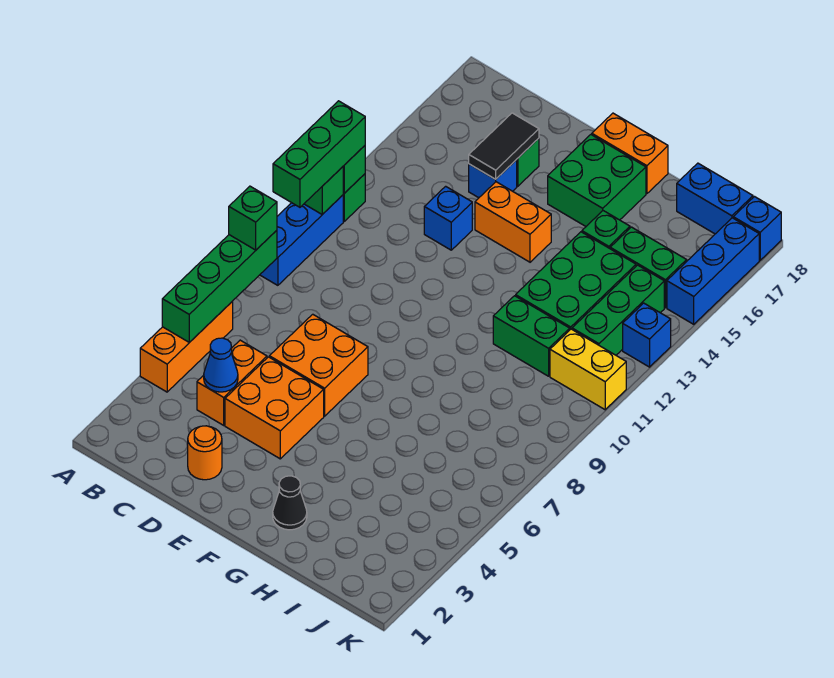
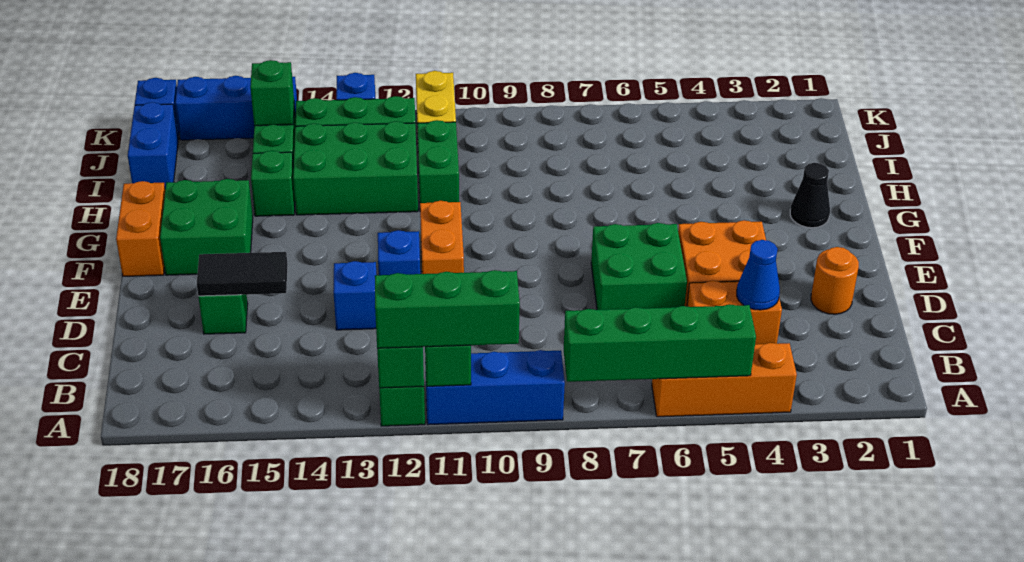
green brick A8 level 3 -> green brick J15 level 2
orange brick D6:E7 level 1 -> green brick D6:E7 level 1
blue brick D15 level 1 -> blue brick E12 level 1
orange brick E14:F14 level 1 -> orange brick E11:F11 level 1

